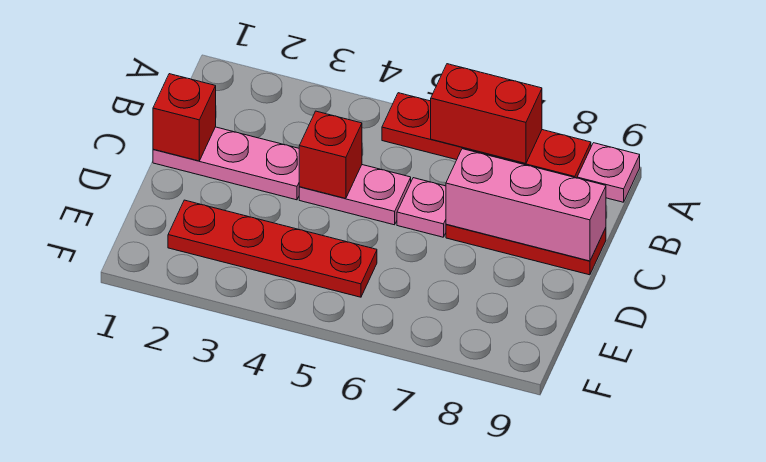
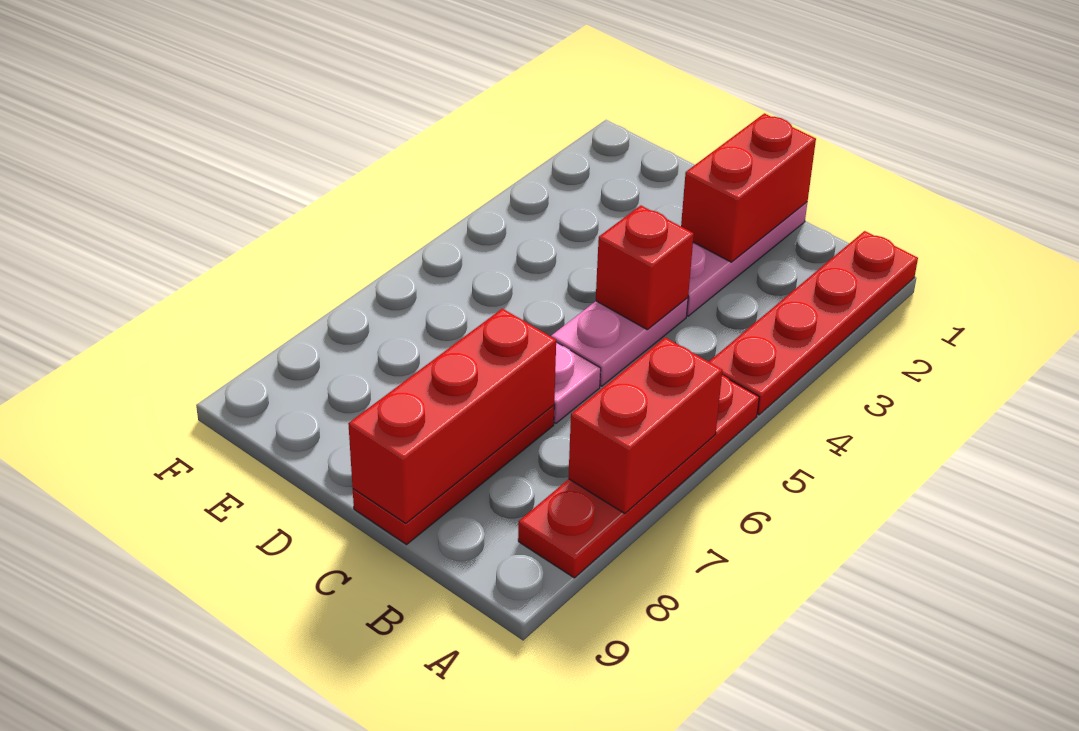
pink plate A9 level 1 -> none
red brick C1 level 2 -> red brick C1:C2 level 2
pink brick C7:C9 level 2 -> red brick C7:C9 level 2
red plate E2:E5 level 1 -> red plate A1:A4 level 1

